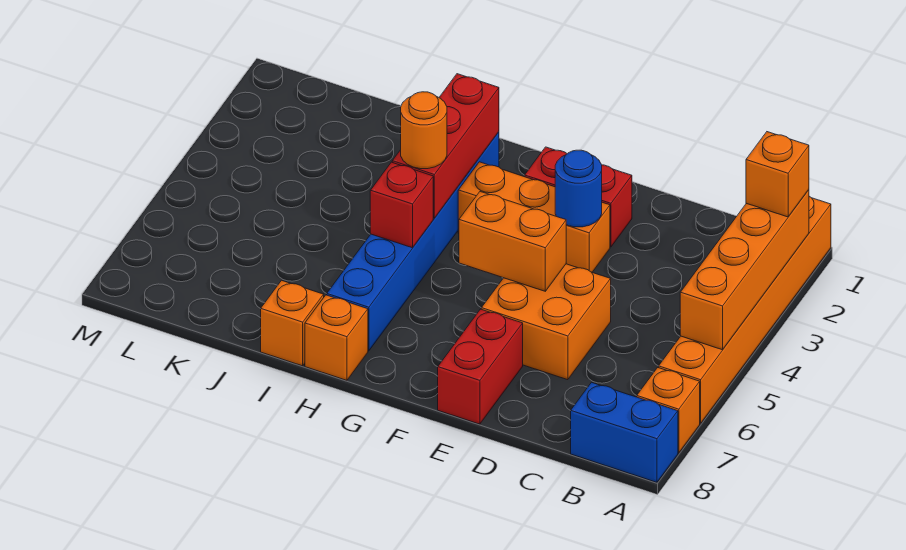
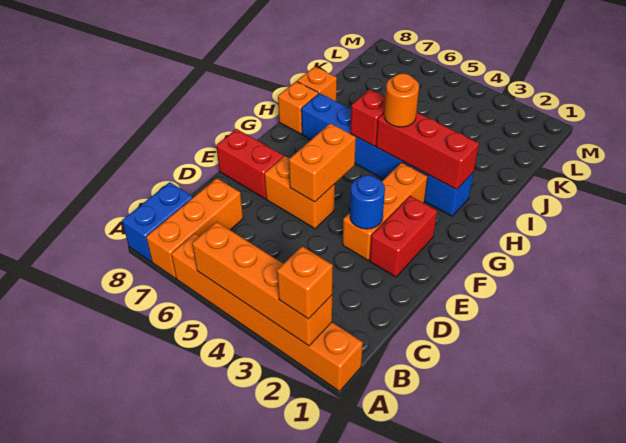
orange brick A7 level 1 -> orange brick A7:C7 level 1
orange brick D5:E6 level 1 -> orange brick E5:E6 level 1

